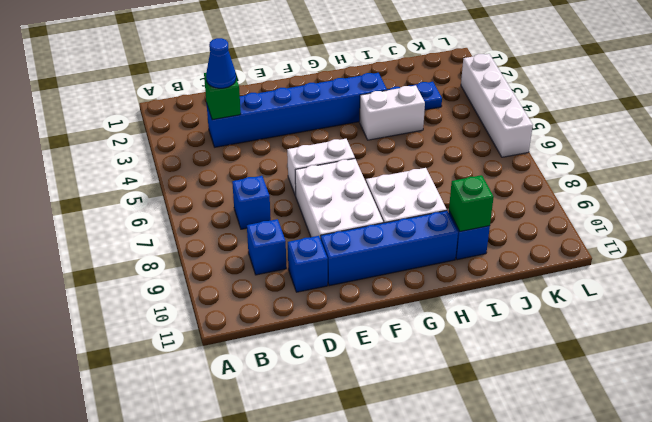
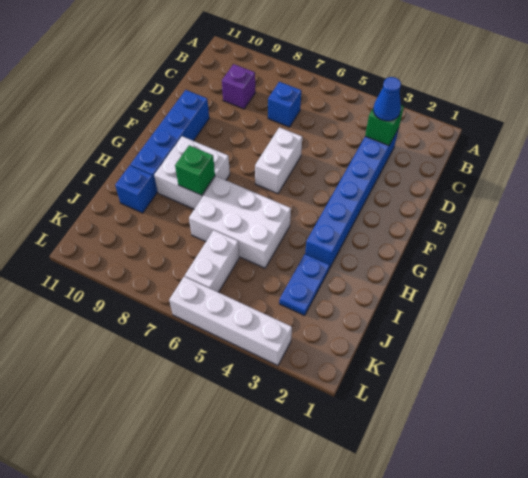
blue brick C9 level 1 -> purple brick C9 level 1
blue brick D10 level 1 -> none
white brick E7:F9 level 1 -> white brick H5:I7 level 1
white brick H4:I4 level 1 -> white brick J6:K6 level 1
green brick I10 level 2 -> green brick H8 level 2

